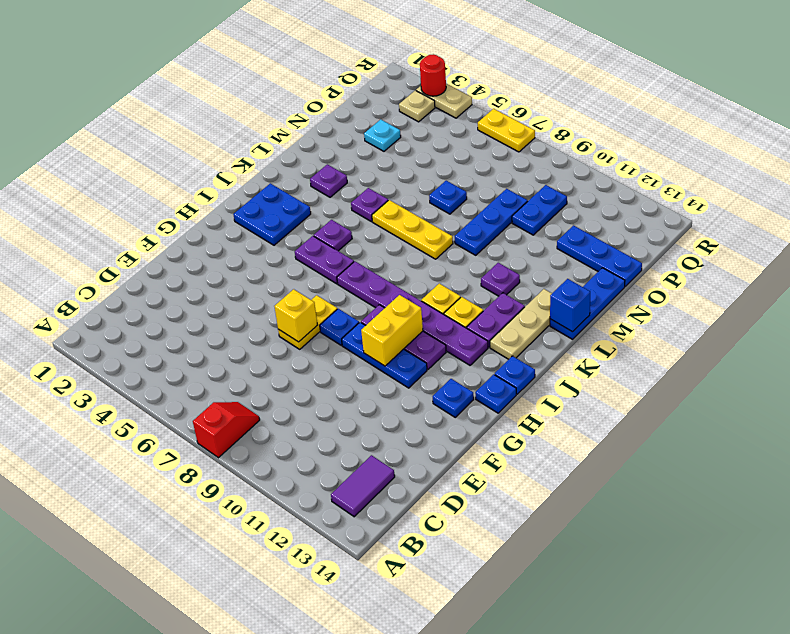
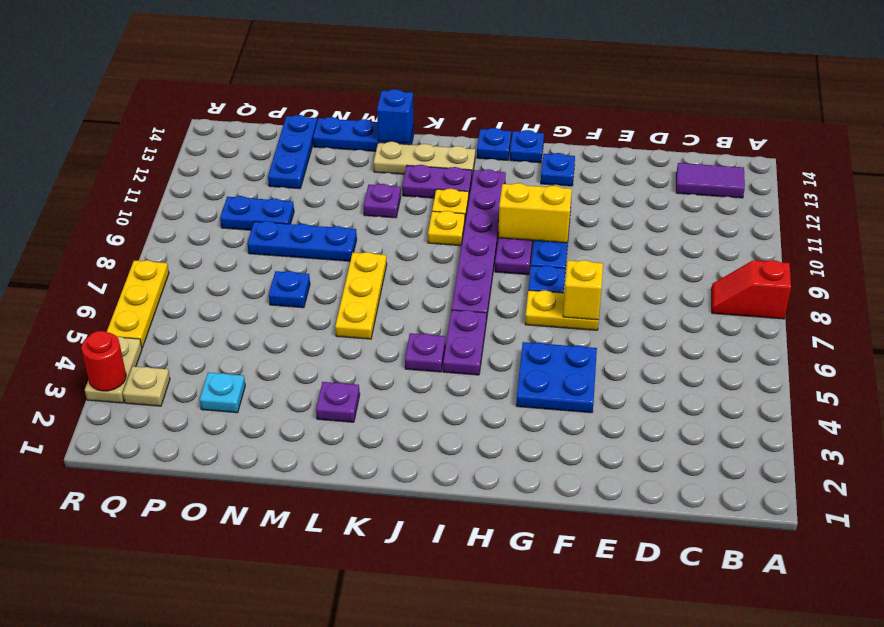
blue plate I2:J3 level 1 -> blue plate F4:G5 level 1
purple plate L5 level 1 -> none
yellow plate R6:R7 level 1 -> yellow plate R5:R7 level 1

